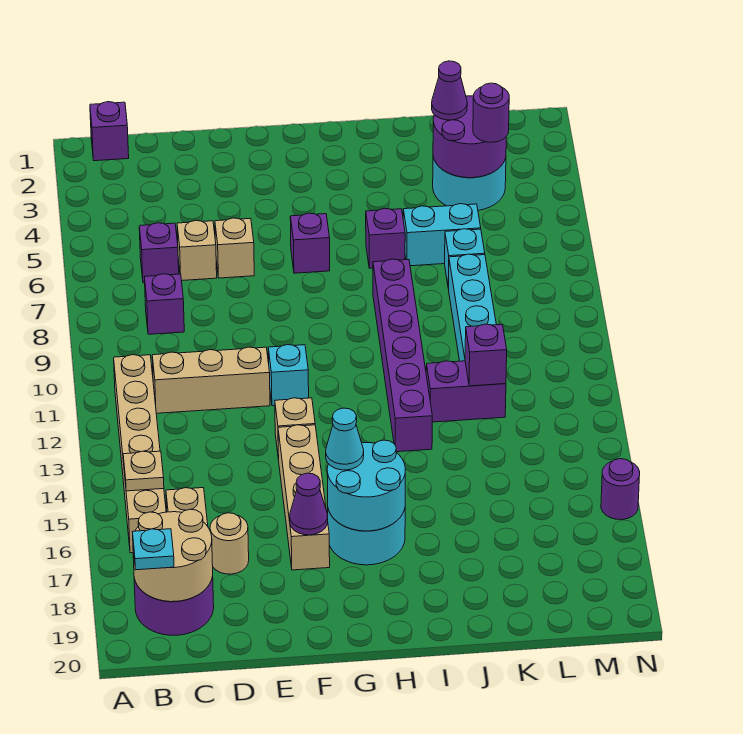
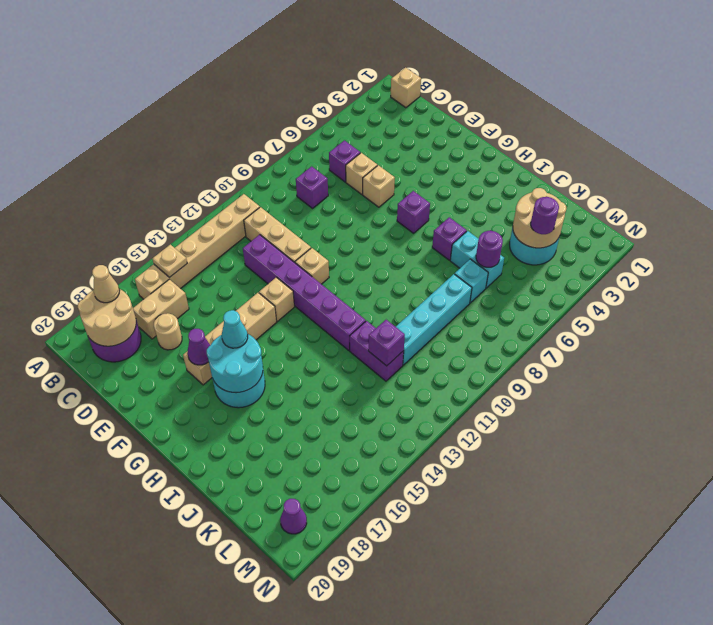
purple brick B1 level 1 -> tan brick B1 level 1
none -> tan cone B18 level 3
cyan plate B19 level 3 -> none
cyan brick F11 level 1 -> tan brick F11 level 1
purple brick I8:I13 level 1 -> purple brick D12:I12 level 1
purple round brick K3:L4 level 2 -> tan round brick K3:L4 level 2
purple cone K3 level 3 -> purple cone M19 level 1
purple round brick N16 level 1 -> purple round brick K6 level 2

